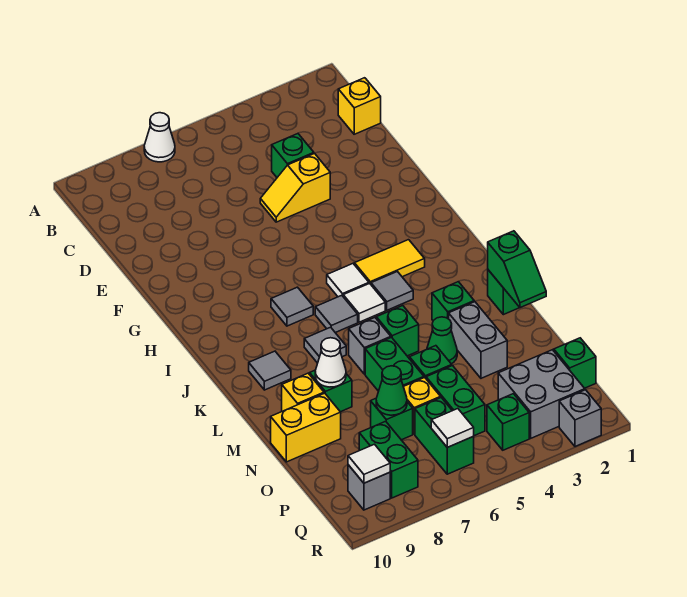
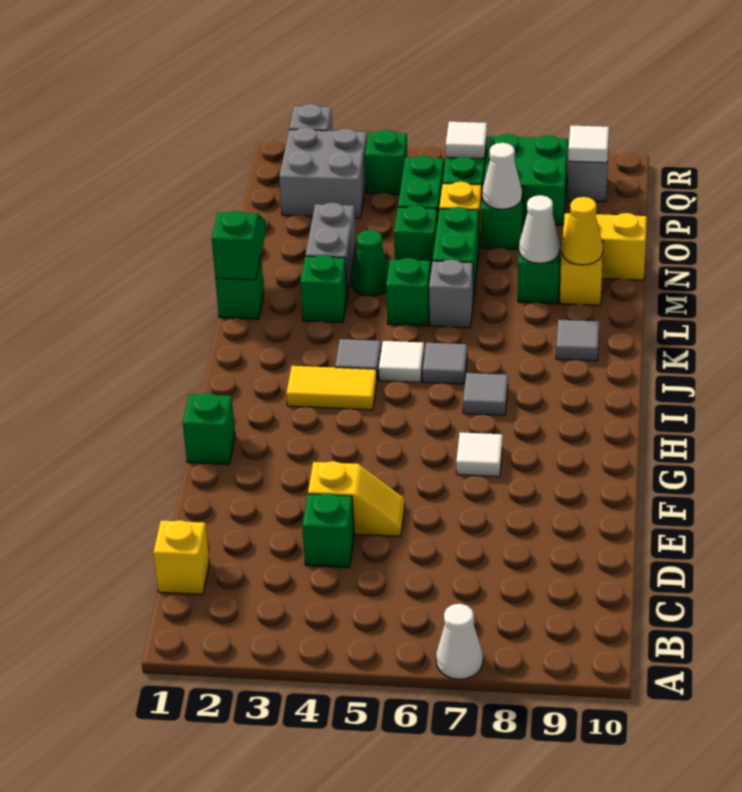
white tile I5 level 1 -> white tile G7 level 1
grey tile K7 level 1 -> none
none -> yellow cone M9 level 2
green cone O7 level 2 -> white cone O7 level 2
green brick P1 level 1 -> green brick G1 level 1
green brick P8:Q8 level 1 -> green brick P7:Q8 level 1

